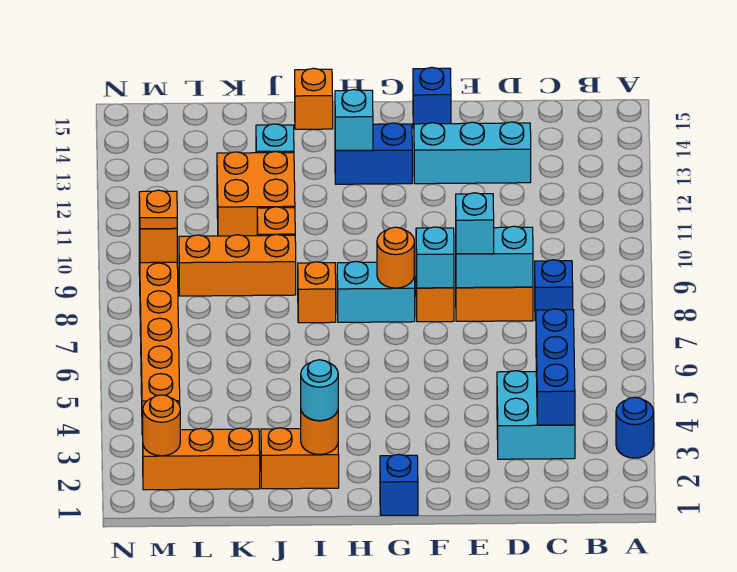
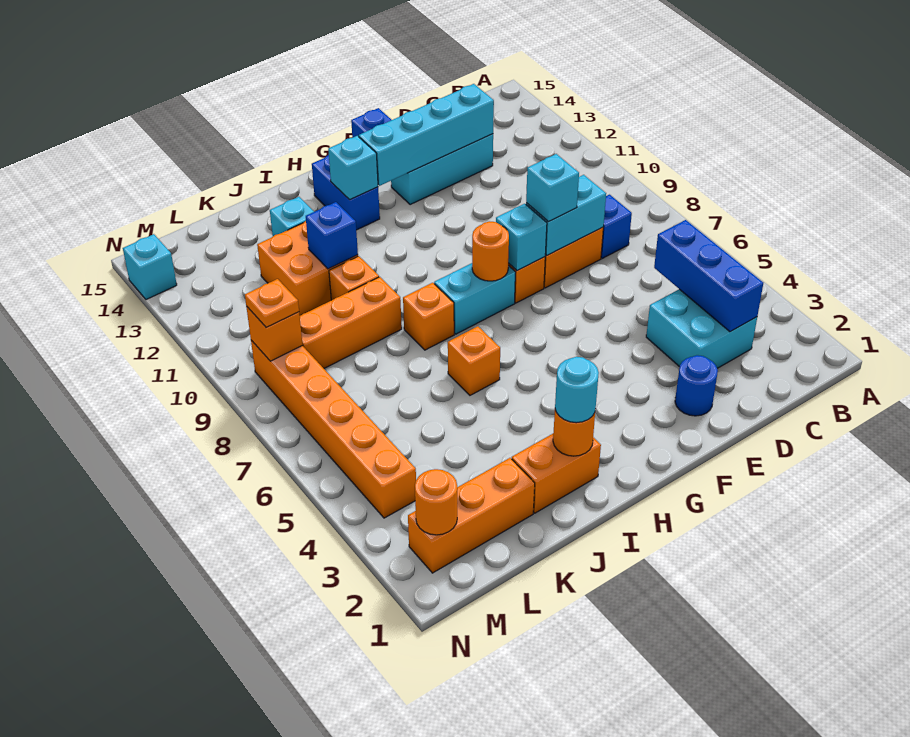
blue round brick A3 level 1 -> blue round brick E2 level 1
none -> cyan brick D13:G13 level 2
blue brick G1 level 1 -> blue brick J11 level 2
blue brick G13:H13 level 1 -> blue brick H13:H14 level 1
orange brick I15 level 1 -> orange brick I6 level 1
none -> cyan brick N14 level 1

